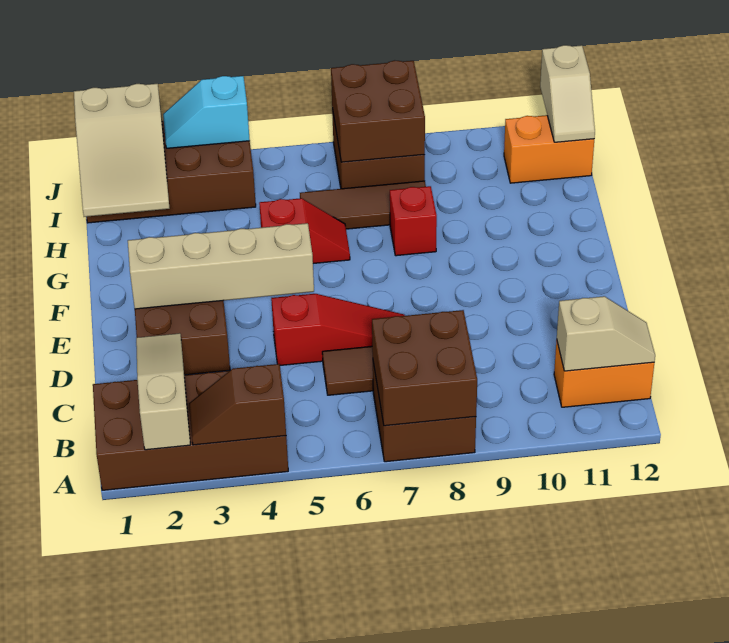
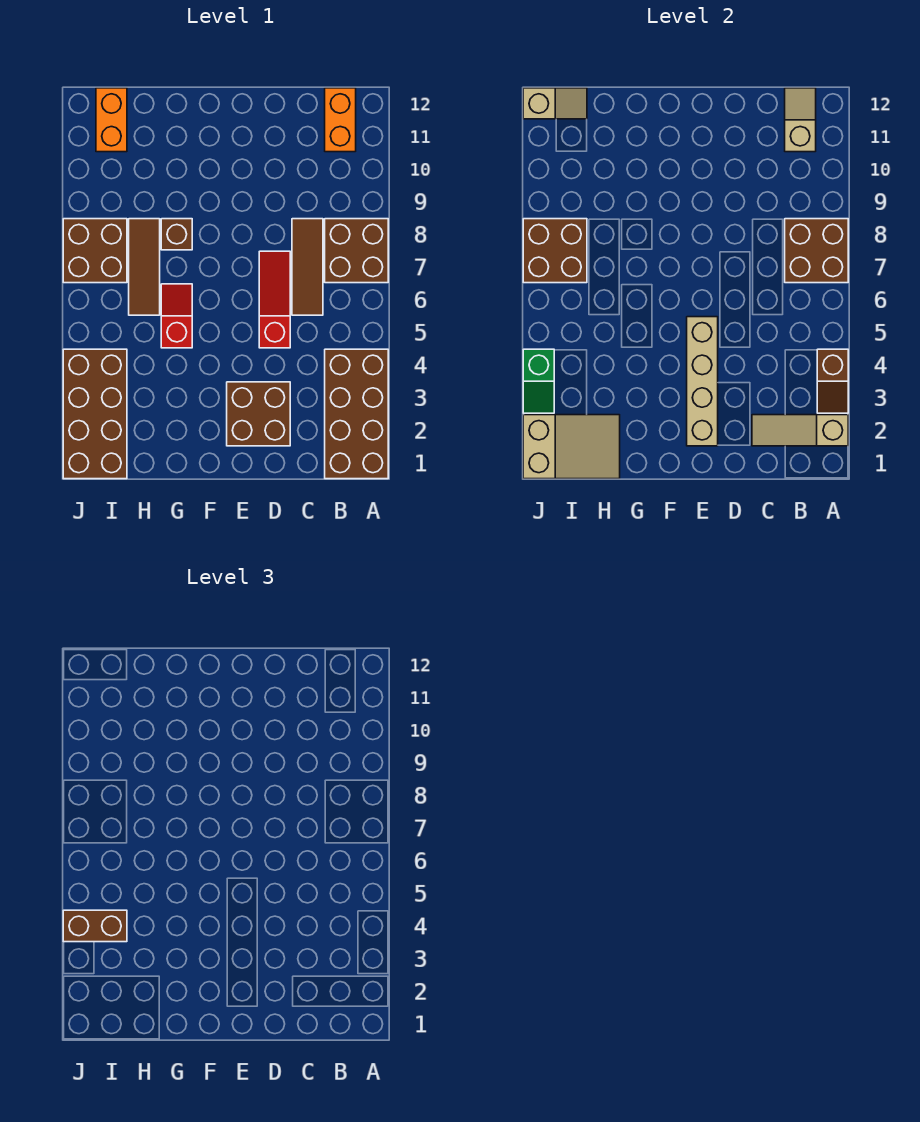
red brick G8 level 1 -> brown brick G8 level 1
none -> brown brick I4:J4 level 3
cyan slope J3:J4 level 2 top 4 -> green slope J3:J4 level 2 top 4

